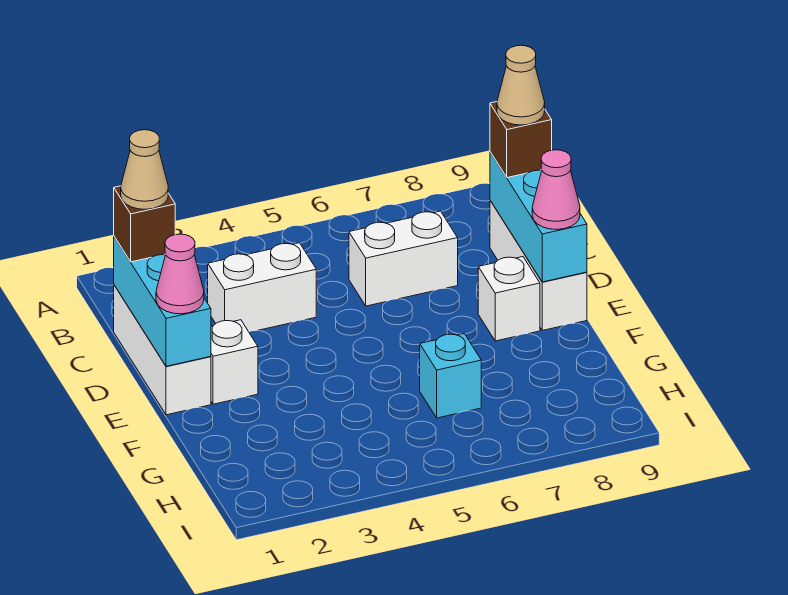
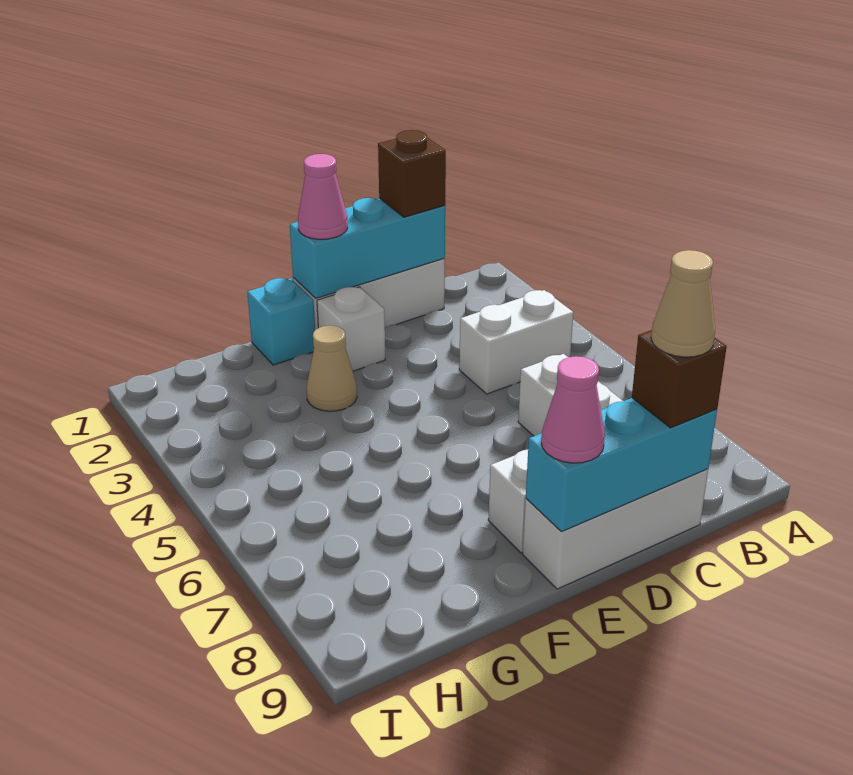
tan cone C1 level 4 -> tan cone F3 level 1
white brick C3:C4 level 1 -> white brick B4:C4 level 1
cyan brick G6 level 1 -> cyan brick F1 level 1

